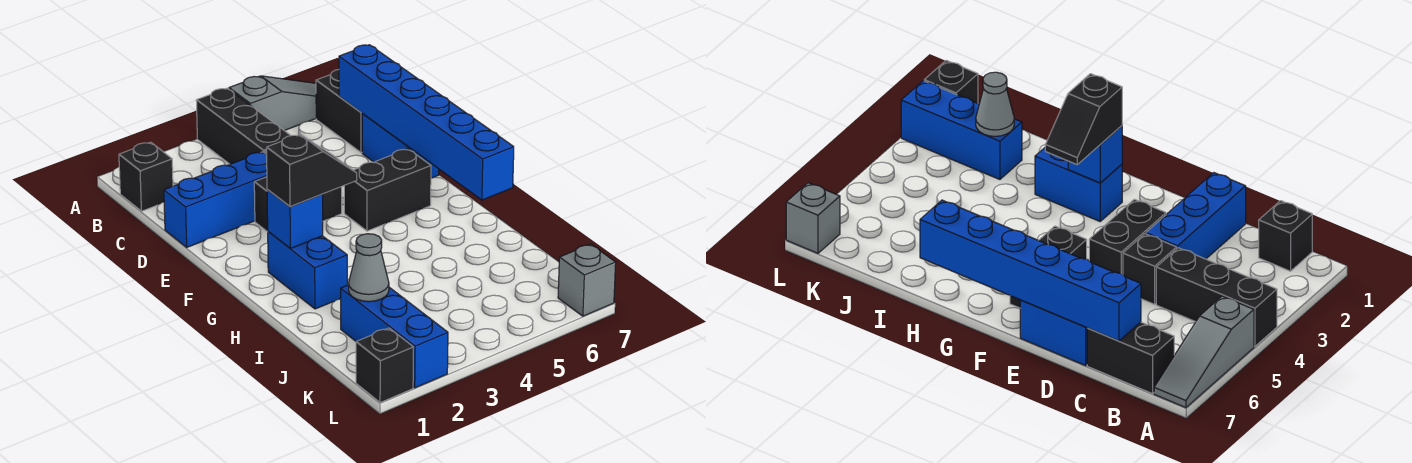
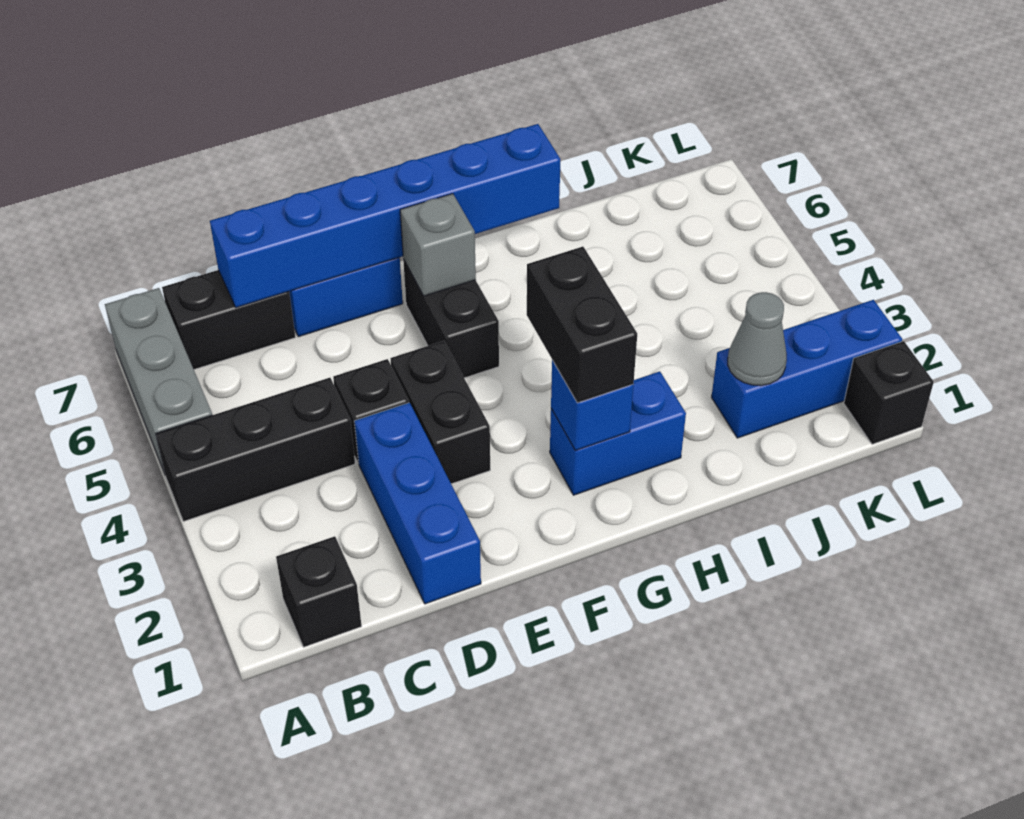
grey slope A5:A7 level 1 top 5 -> grey brick A5:A7 level 1
black slope G2:G3 level 3 top 2 -> black brick G2:G3 level 3
grey brick L7 level 1 -> grey brick F6 level 2

